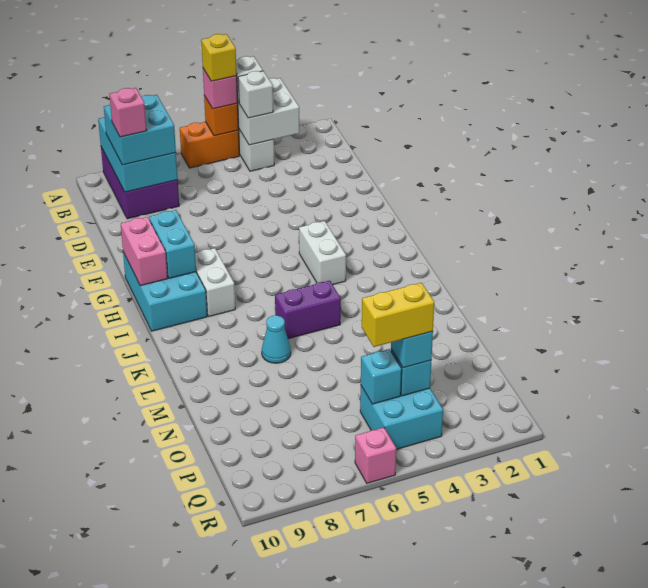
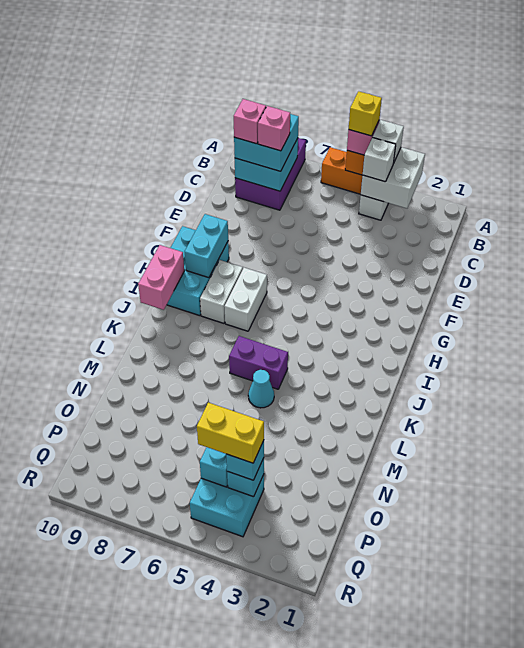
cyan brick A8:C9 level 2 -> cyan brick B8:C9 level 2
pink brick G10:H10 level 2 -> pink brick I10:J10 level 2
white brick H4:I4 level 1 -> white brick H7:I7 level 1
cyan cone L7 level 1 -> cyan cone L5 level 1
pink brick R6 level 1 -> pink brick C8 level 4

